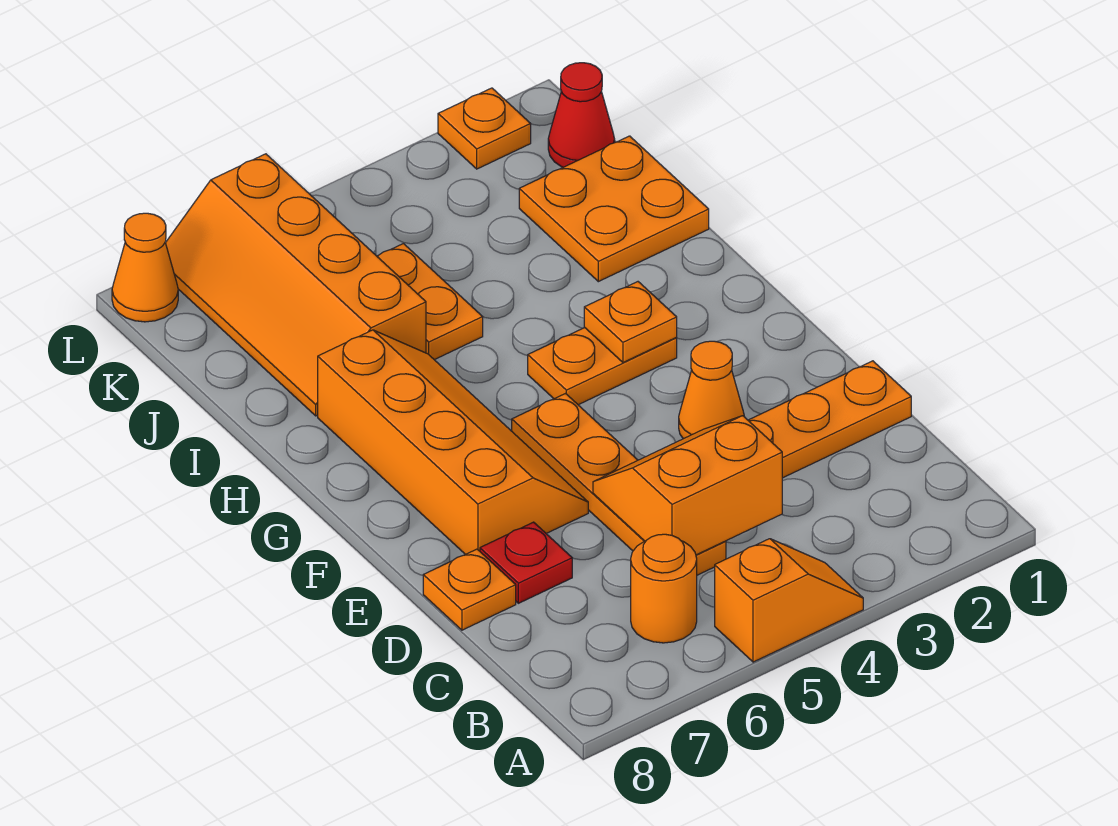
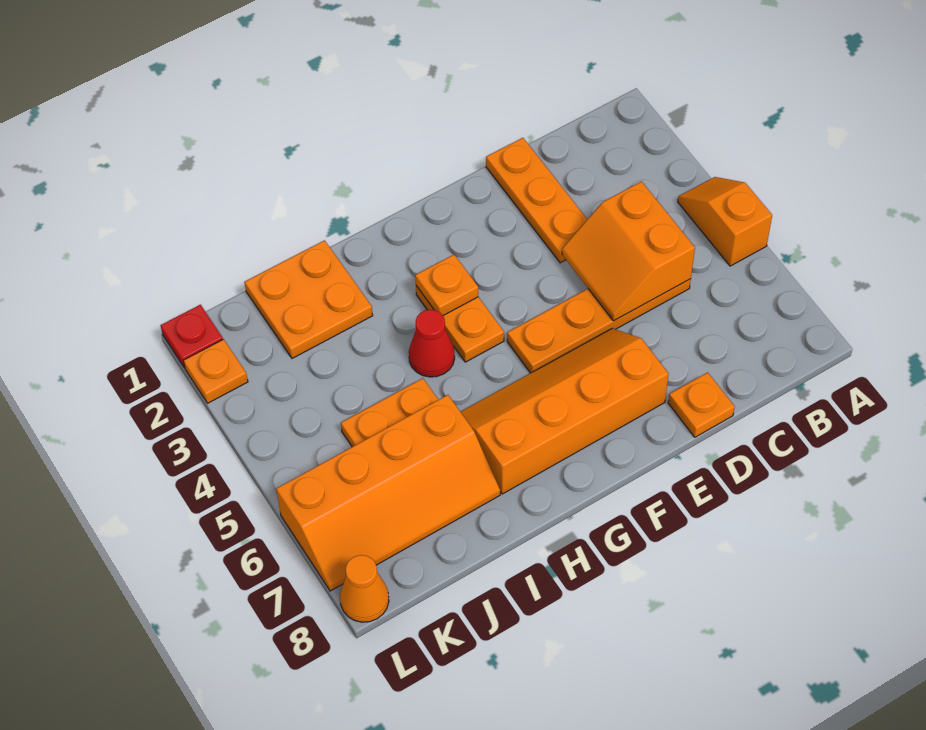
orange round brick B6 level 1 -> none
red plate D7 level 1 -> red plate L1 level 1
orange cone E3 level 1 -> none
red cone K1 level 1 -> red cone H4 level 1

